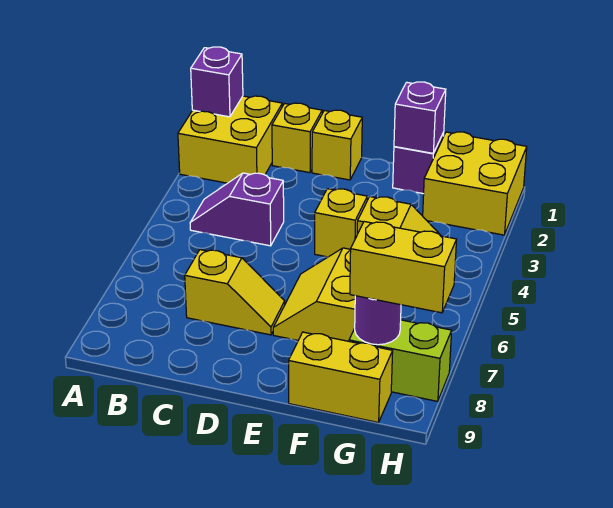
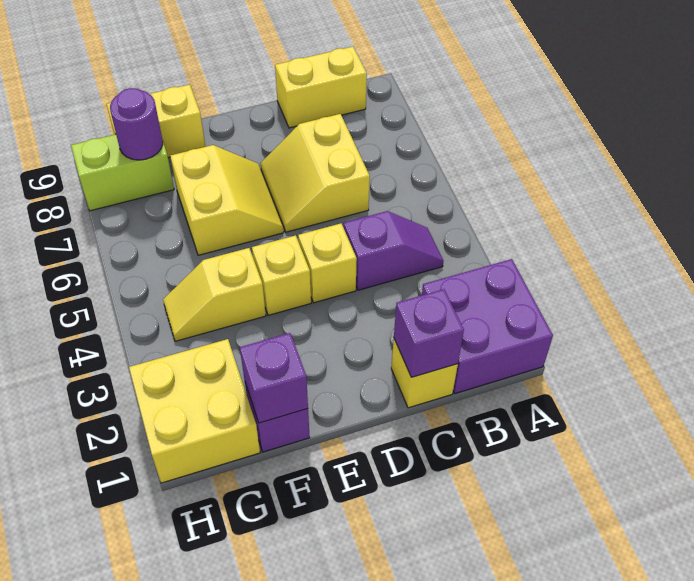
yellow brick A1:B2 level 1 -> purple brick A1:B2 level 1
purple brick A1 level 2 -> purple brick C1 level 2
yellow slope C7:D7 level 1 top C -> yellow slope C6:D7 level 1 top C
yellow brick D1 level 1 -> yellow brick D4 level 1
yellow brick G8:H8 level 3 -> yellow brick B9:C9 level 1

